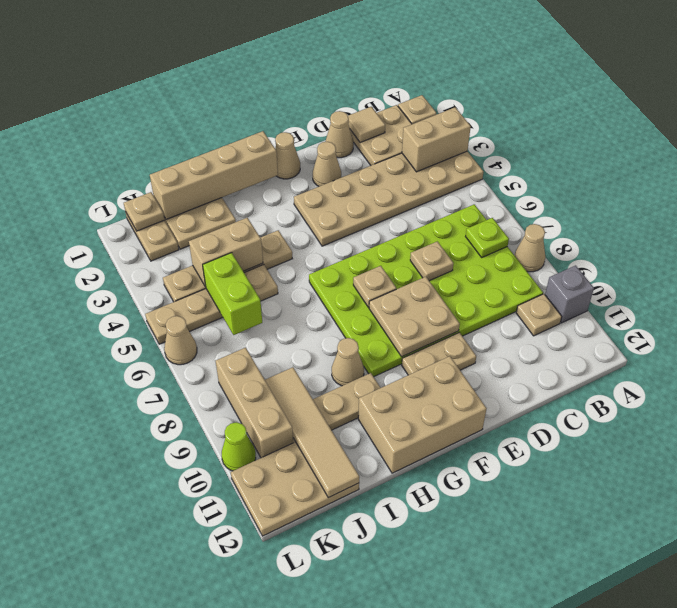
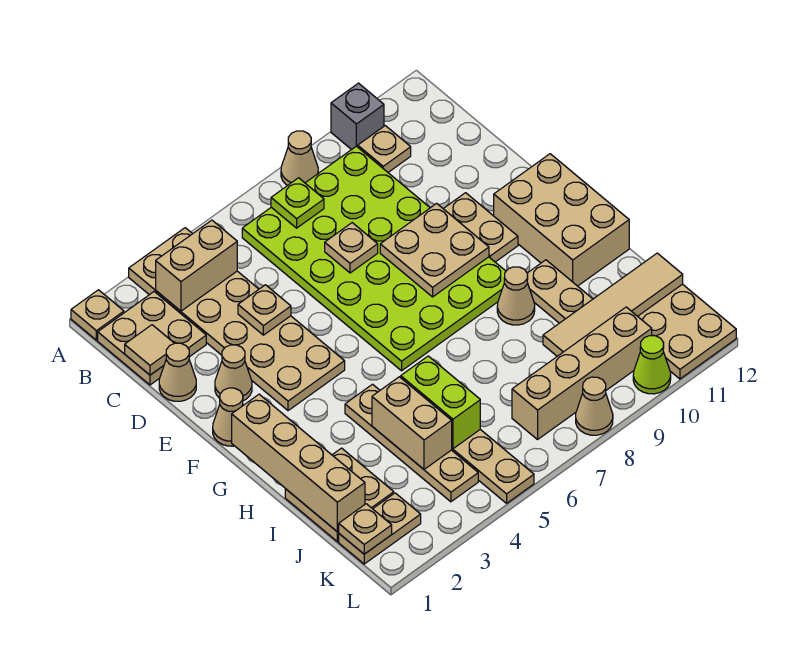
tan brick A3:B3 level 2 -> tan brick B3:B4 level 2
tan plate F7 level 2 -> tan plate D4 level 2
lime brick J5:J6 level 2 -> lime brick I5:J5 level 2
tan brick K8:K10 level 1 -> tan brick K7:K10 level 1
tan cone L6 level 1 -> tan cone L8 level 1

